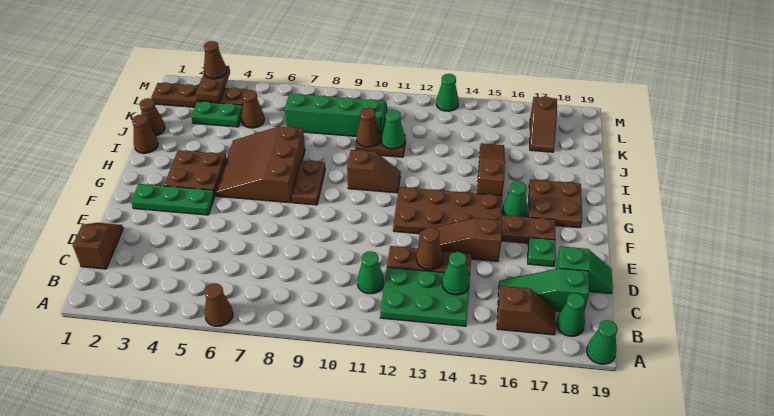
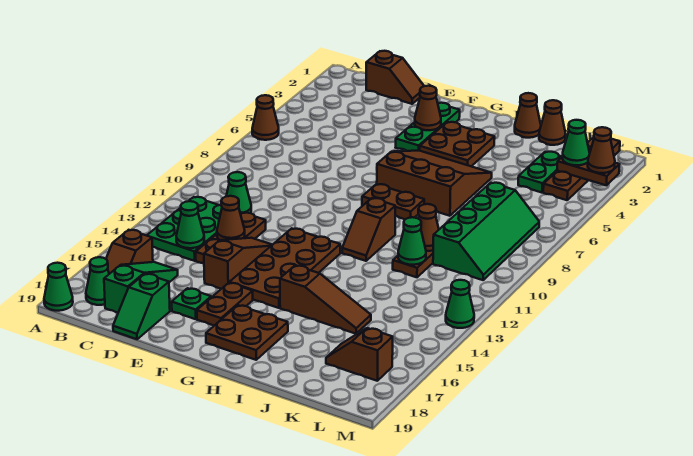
green cone G16 level 1 -> green cone L3 level 3
brown cone K5 level 1 -> brown cone F3 level 2

